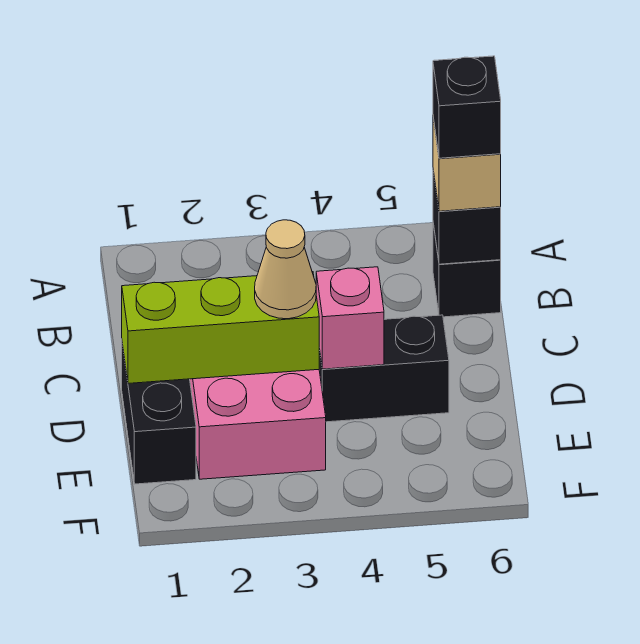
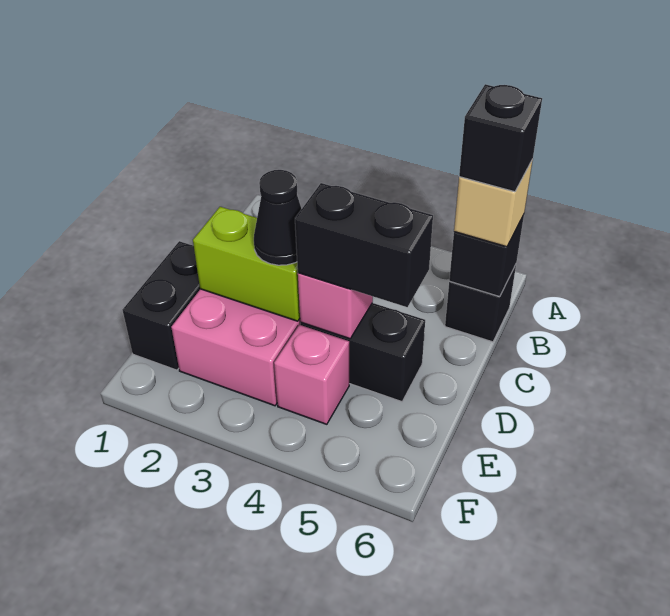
lime brick D1:D3 level 2 -> lime brick D2:D3 level 2
tan cone D3 level 3 -> black cone D3 level 3
none -> black brick D4:D5 level 3
none -> pink brick E4 level 1

